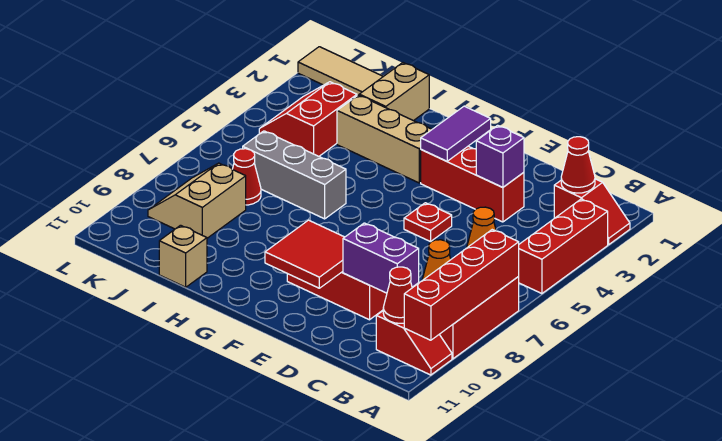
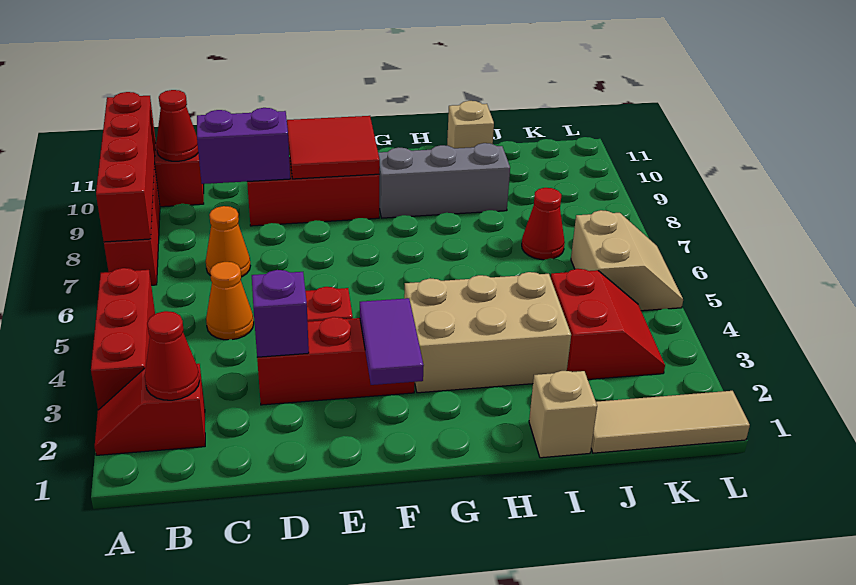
tan brick G3:I3 level 1 -> tan brick G3:I4 level 1
grey brick H6:J6 level 1 -> grey brick G9:I9 level 1
tan brick I1:I2 level 1 -> tan brick I1 level 1
tan slope J8:K9 level 1 top J -> tan slope K5:L6 level 1 top K

